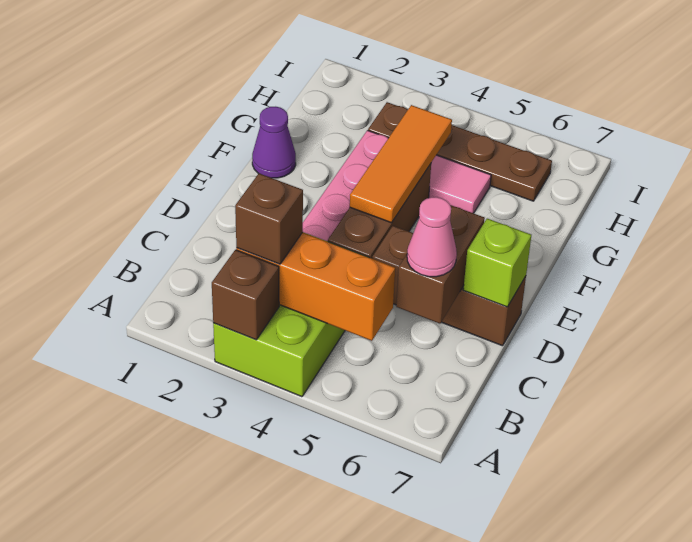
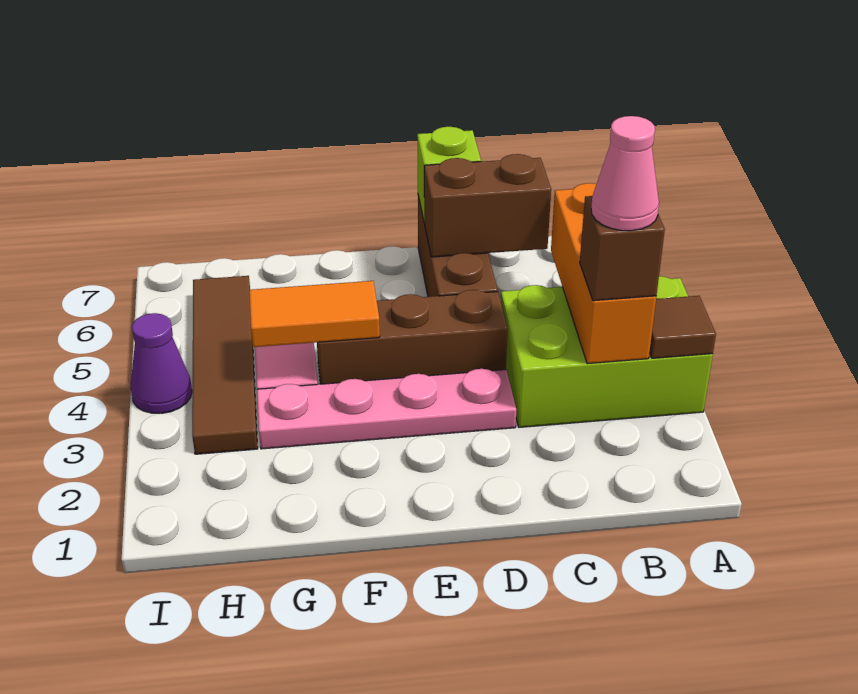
brown brick A3 level 2 -> brown tile A3 level 2
pink cone C6 level 3 -> pink cone B3 level 4
orange tile E4:G4 level 2 -> orange tile F4:G4 level 2
purple cone F1 level 1 -> purple cone I4 level 1
brown plate H3:H6 level 1 -> brown tile H3:H6 level 1

